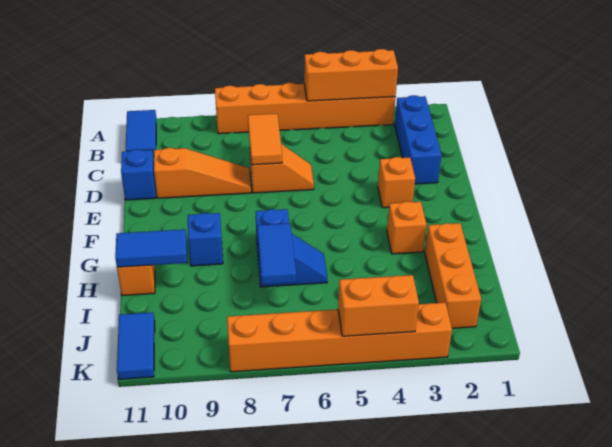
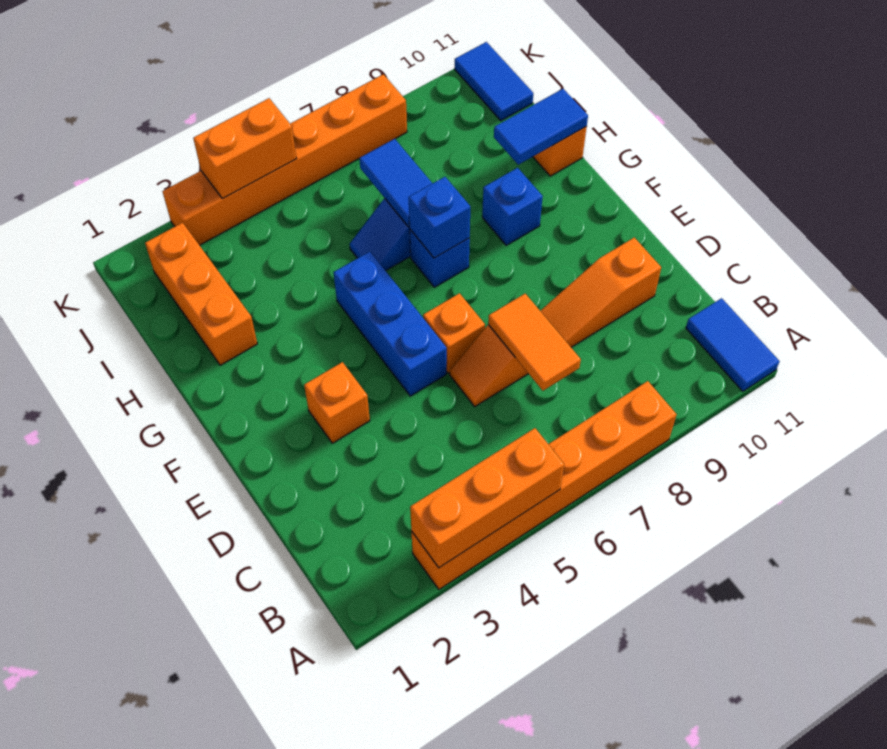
blue brick B2:D2 level 1 -> blue brick E5:G5 level 1
blue brick D11 level 1 -> blue brick G7 level 2
orange brick G3 level 1 -> orange brick E6 level 1

